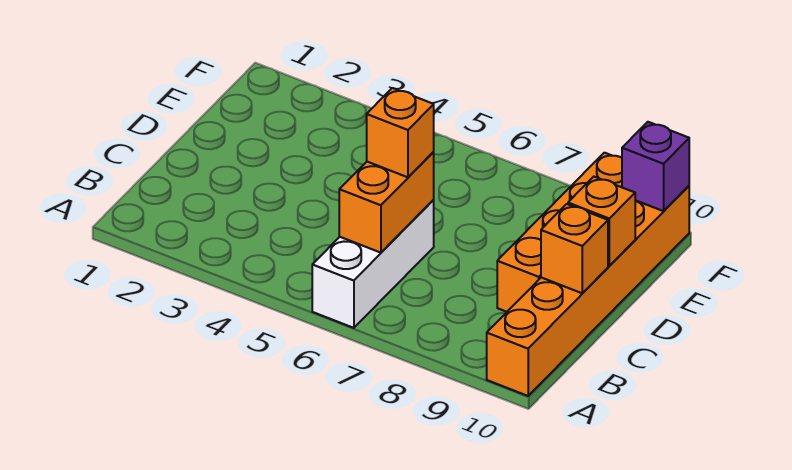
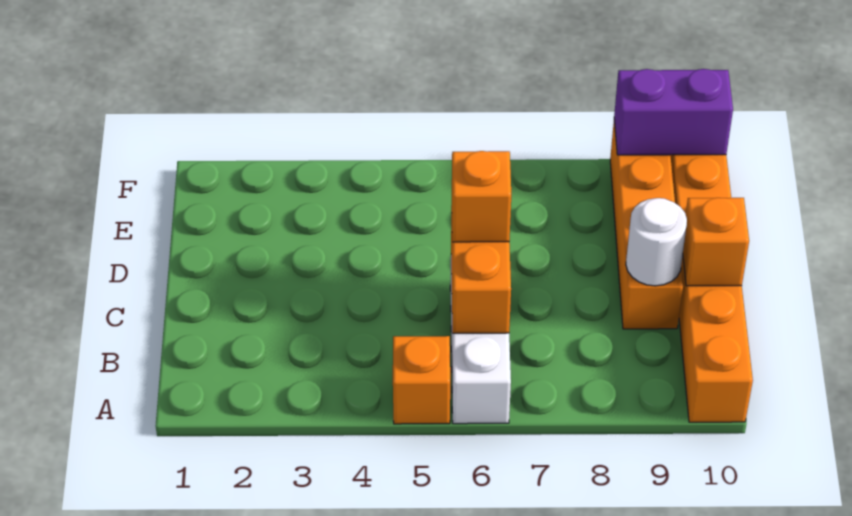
none -> white round brick C9 level 2
orange brick D10 level 2 -> orange brick A5 level 1
purple brick F10 level 2 -> purple brick F9:F10 level 2

